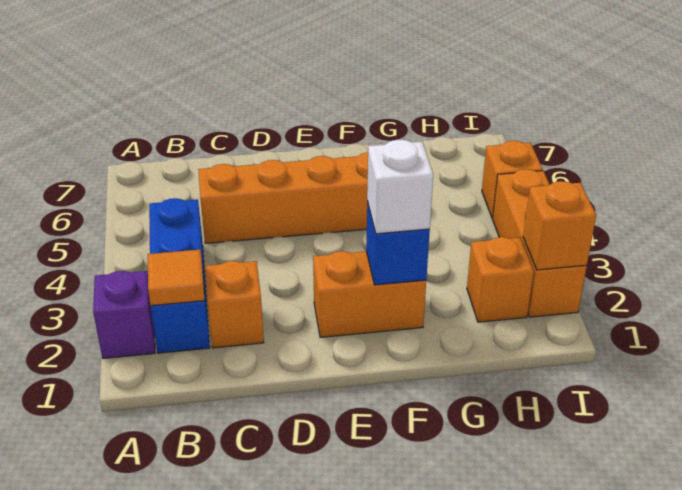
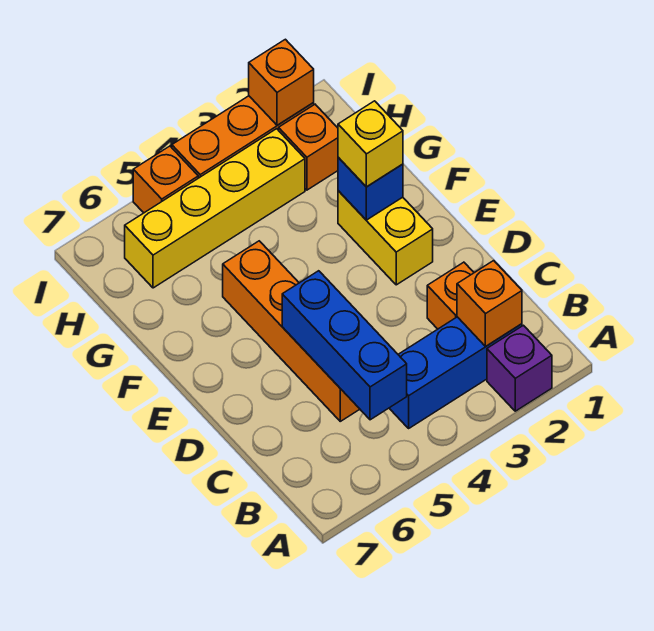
orange tile B2 level 2 -> orange brick B2 level 2
none -> blue brick B5:D5 level 2
orange brick E2:F2 level 1 -> yellow brick E2:F2 level 1
white brick F2 level 3 -> yellow brick F2 level 3
none -> yellow brick H3:H6 level 1

